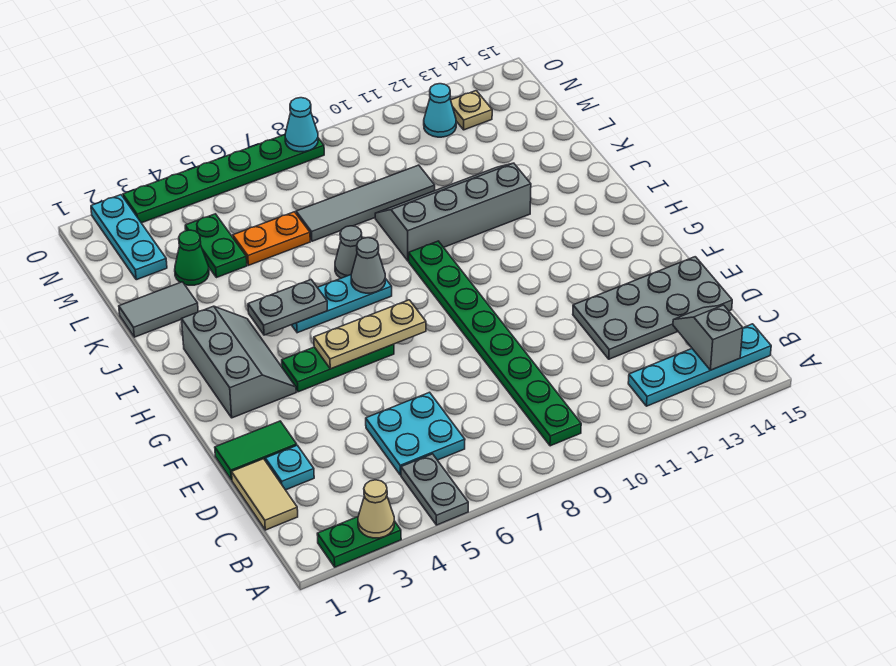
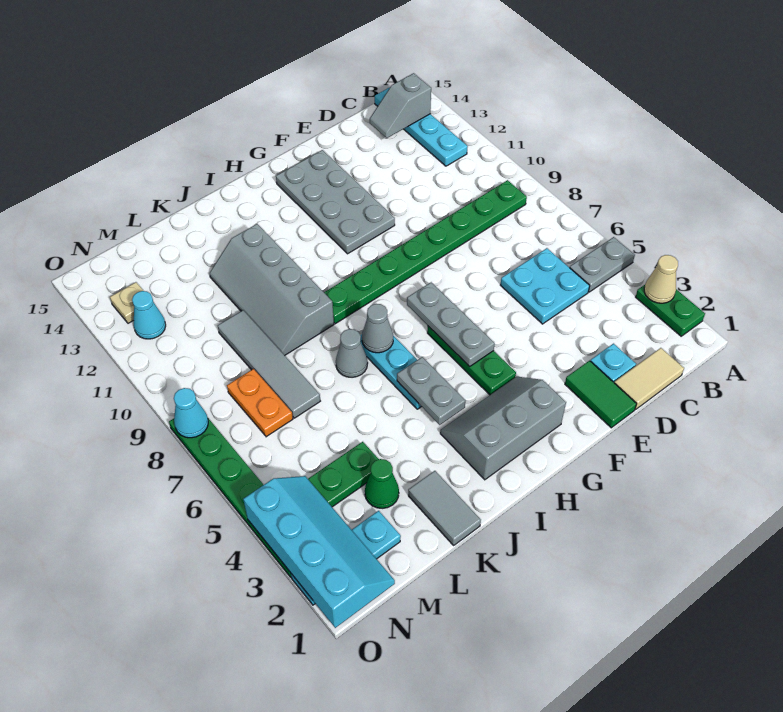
grey plate D12:E15 level 1 -> grey plate F11:G14 level 1
tan plate G5:G7 level 2 -> grey plate G5:G7 level 2
orange plate L5:L6 level 1 -> orange plate M7:M8 level 1
none -> cyan slope N1:O4 level 2 top O

